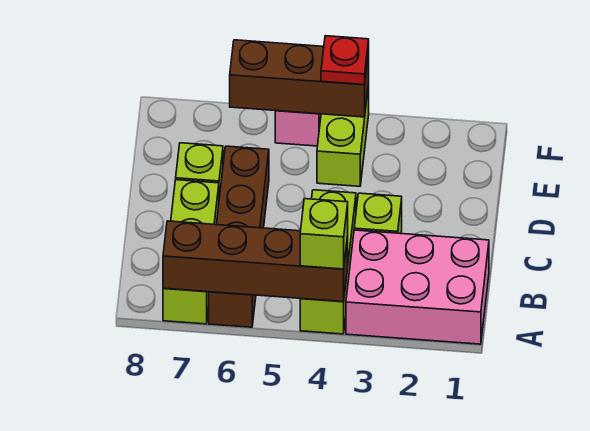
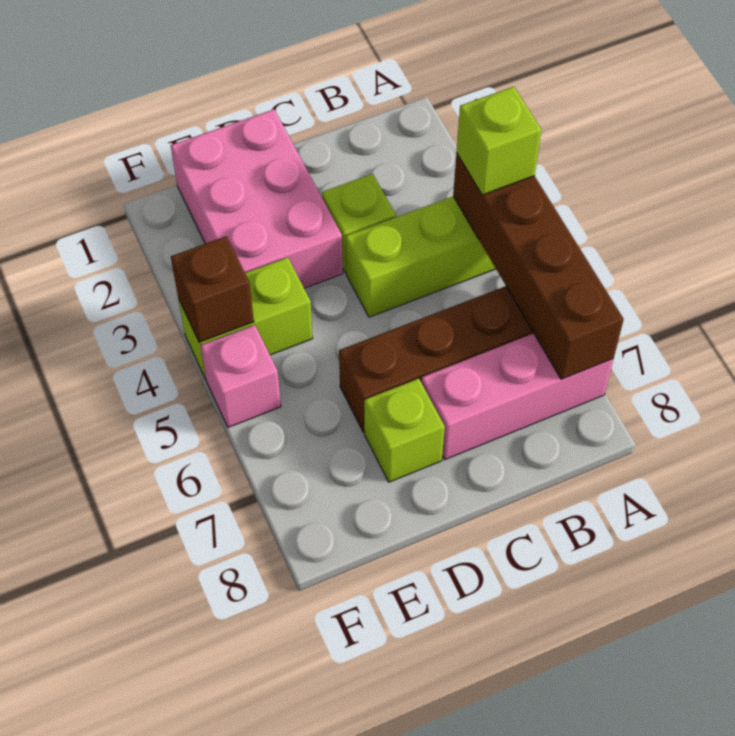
pink brick A1:B3 level 1 -> pink brick D1:E3 level 1
lime brick A7:C7 level 1 -> pink brick A7:C7 level 1
brown brick F4:F6 level 2 -> brown brick F4 level 2
red plate F4 level 3 -> none

